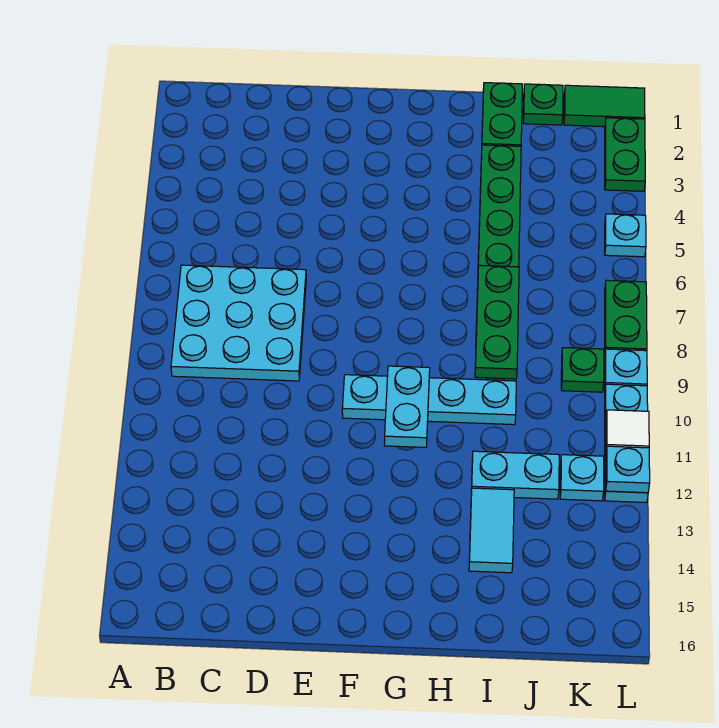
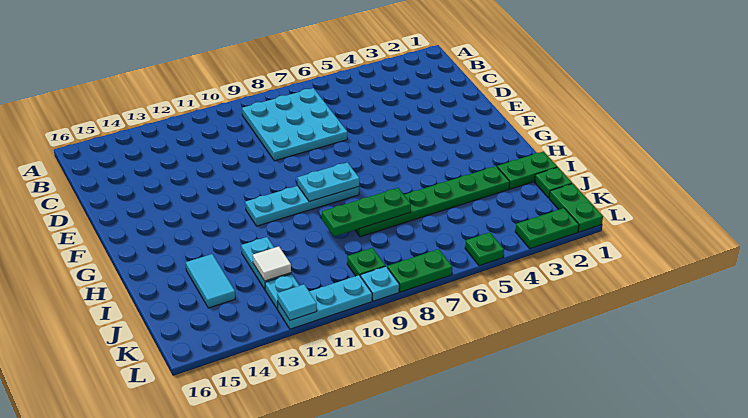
cyan plate F10:I10 level 1 -> cyan plate G8:G11 level 1
cyan plate G10:G11 level 2 -> cyan plate G8:G9 level 2
cyan tile I13:I14 level 1 -> cyan tile I14:J14 level 1
green tile K1:L1 level 1 -> green plate K1:L1 level 1
cyan plate L5 level 1 -> green plate L5 level 1
white tile L11 level 2 -> white tile J12 level 2
cyan plate L12 level 2 -> cyan tile L12 level 2

